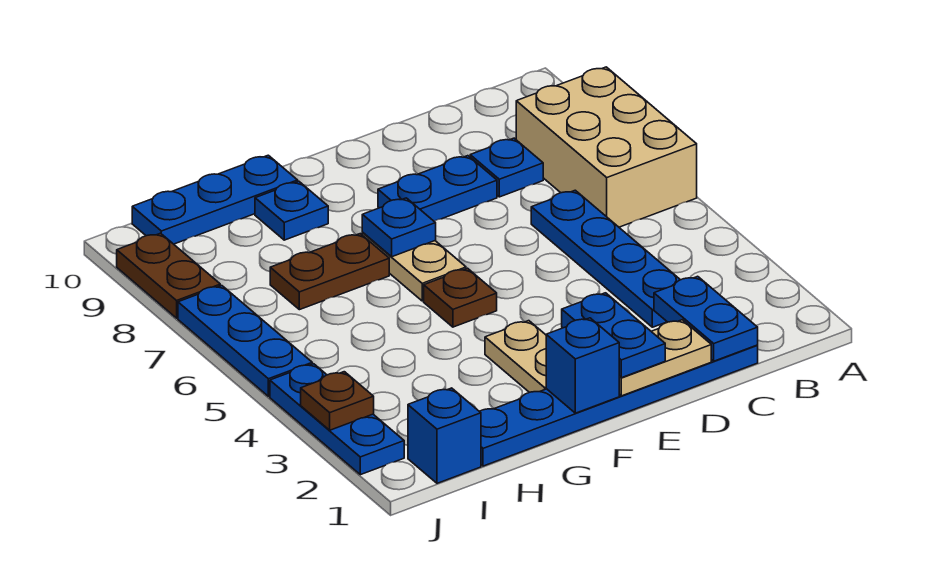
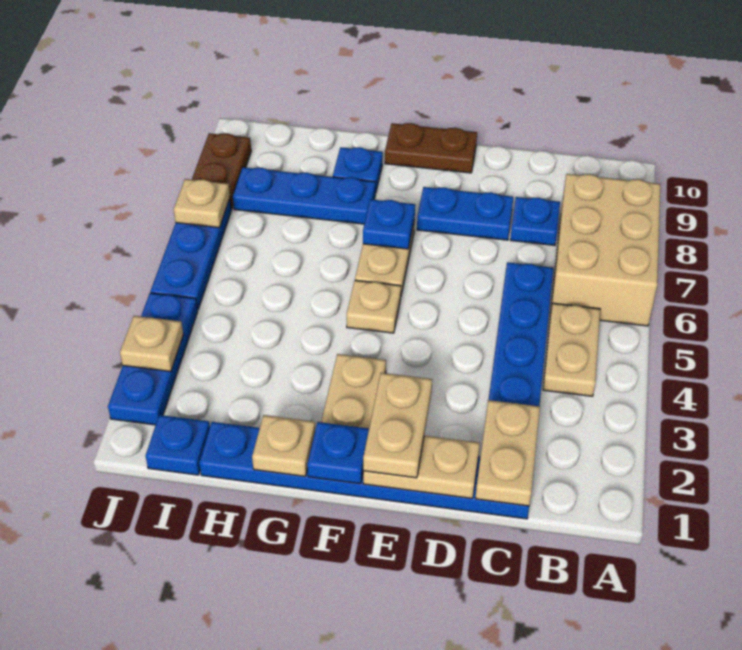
none -> tan plate B4:B5 level 1
blue plate C1:C2 level 2 -> tan plate C1:C2 level 2
blue plate E1:E2 level 3 -> tan plate E1:E2 level 3
blue brick F1 level 2 -> blue plate F1 level 2
brown plate F5 level 1 -> tan plate F5 level 1
none -> tan plate G1 level 2
brown plate G7:H7 level 1 -> brown plate E10:F10 level 1
blue plate G10:I10 level 1 -> blue plate G8:I8 level 1
blue brick I1 level 1 -> blue plate I1 level 1
brown plate J3 level 2 -> tan plate J3 level 2
none -> tan plate J7 level 2

